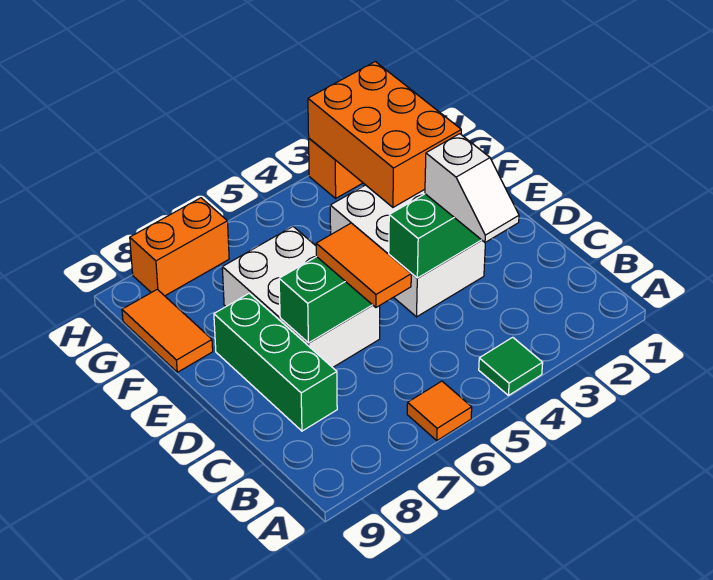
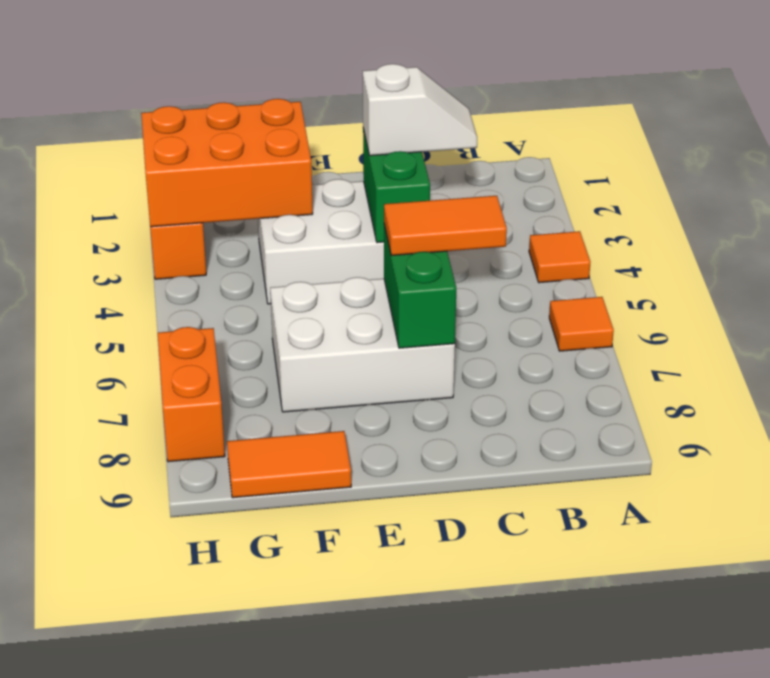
green tile A4 level 1 -> orange tile A4 level 1
green brick C8:E8 level 1 -> none

